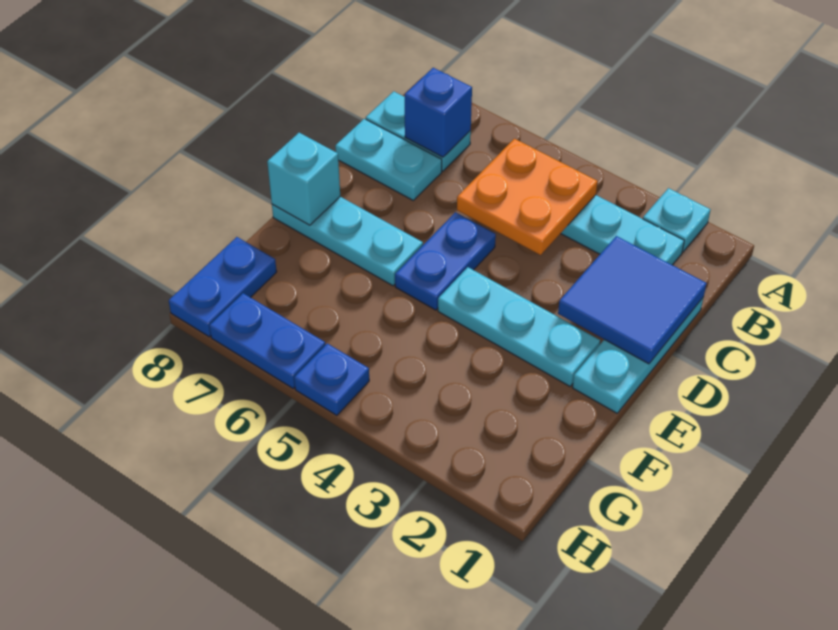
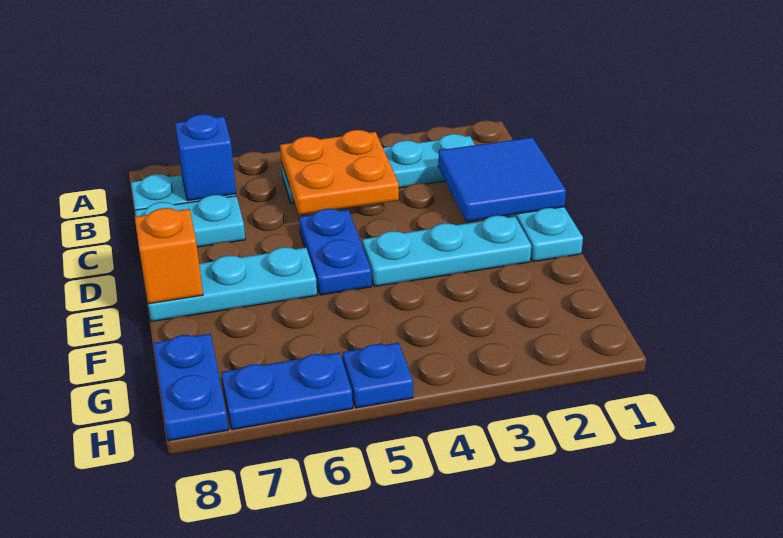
cyan plate A2 level 1 -> none
cyan brick E8 level 2 -> orange brick E8 level 2

